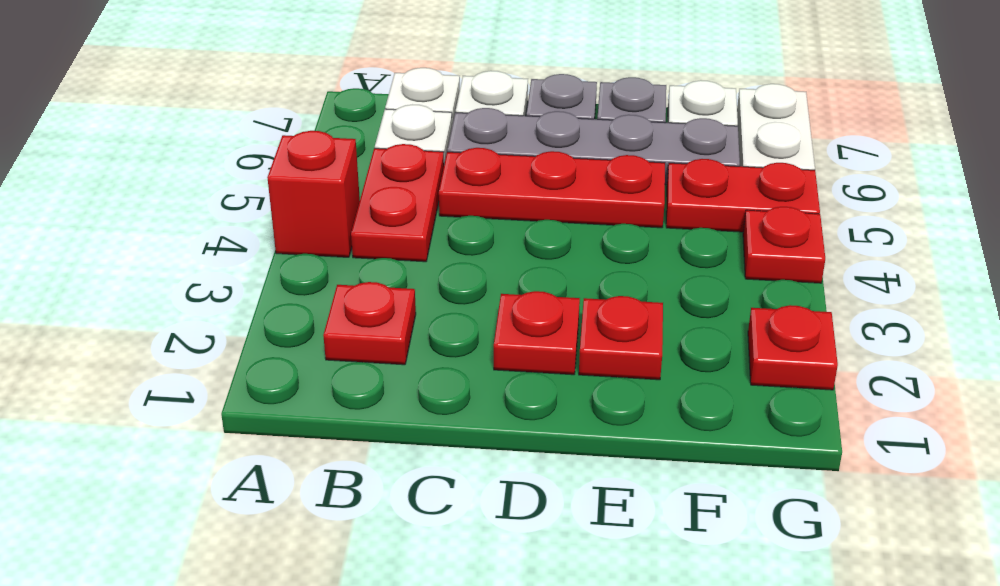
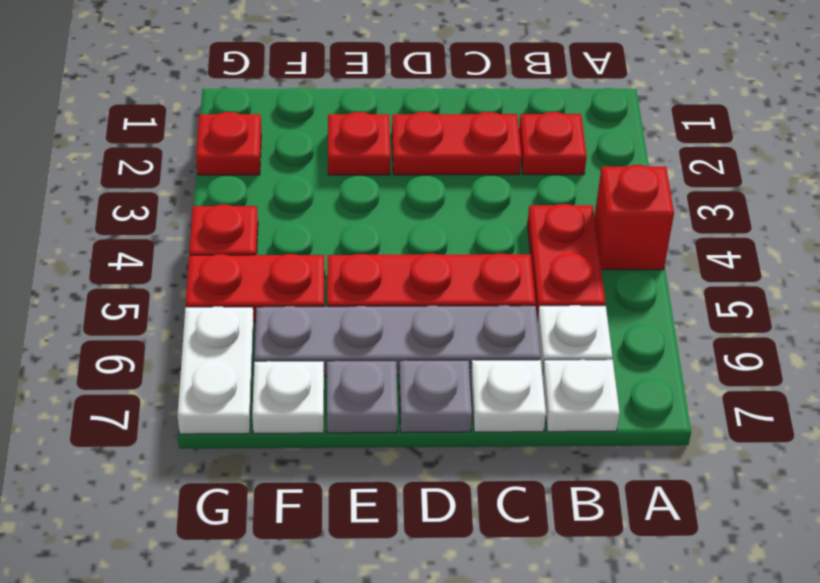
red plate D2 level 1 -> red plate C2:D2 level 1

